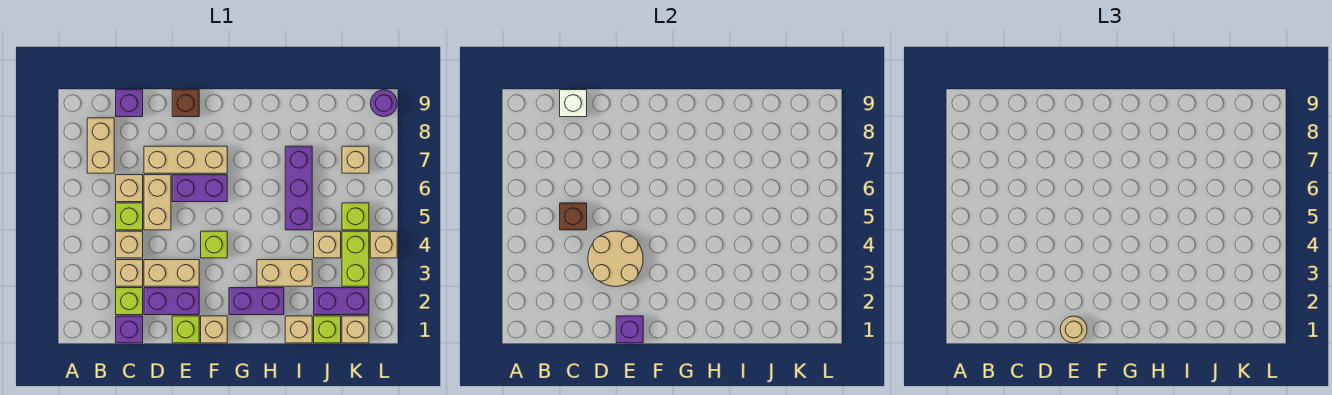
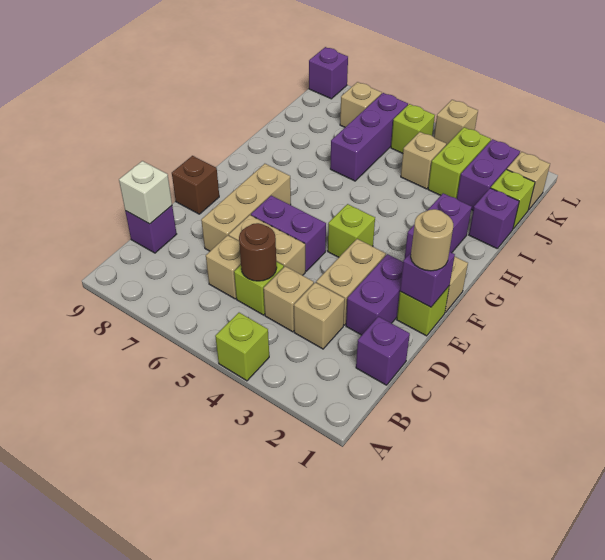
tan brick B7:B8 level 1 -> none
lime brick C2 level 1 -> lime brick A4 level 1
brown brick C5 level 2 -> brown round brick C5 level 2
tan round brick D3:E4 level 2 -> none
purple brick E6:F6 level 1 -> purple brick E5:E6 level 1
tan brick H3:I3 level 1 -> none
tan brick I1 level 1 -> purple brick I1 level 1
purple brick I5:I7 level 1 -> purple brick I6:K6 level 1
lime brick K3:K4 level 1 -> lime brick J3:K3 level 1
purple round brick L9 level 1 -> purple brick L9 level 1

